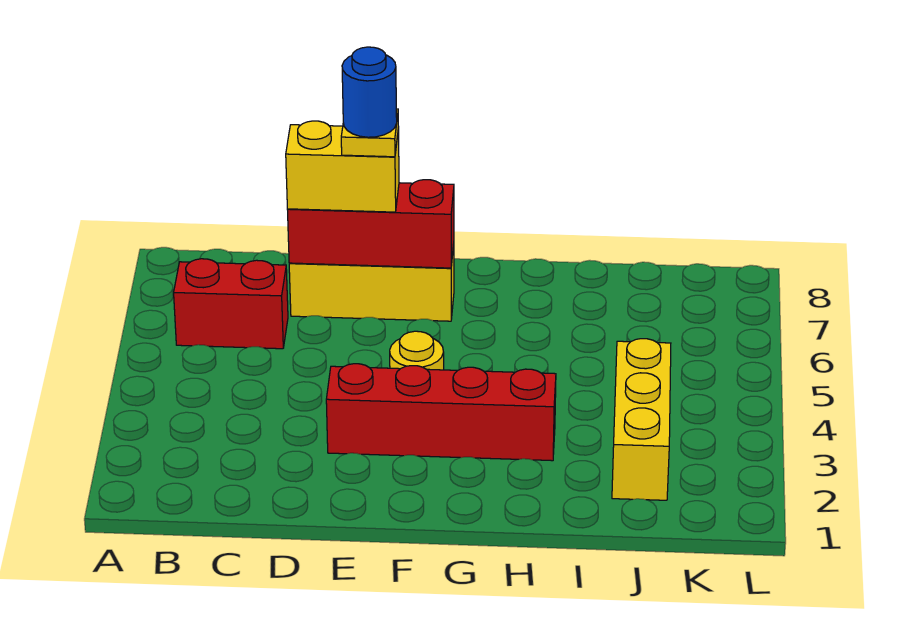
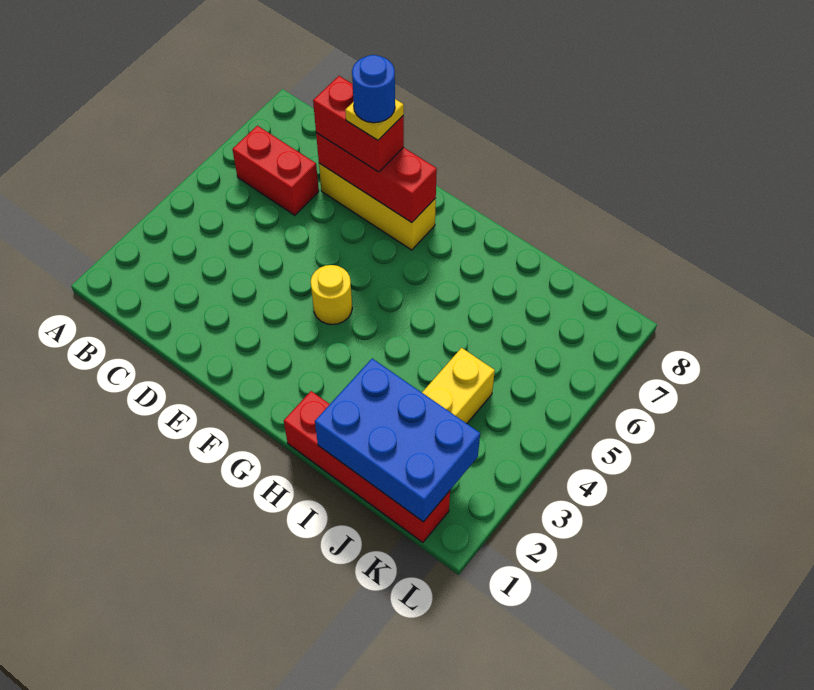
yellow brick D7:E7 level 3 -> red brick D7:E7 level 3
red brick E3:H3 level 1 -> red brick H1:K1 level 1
none -> blue brick I1:K2 level 2

